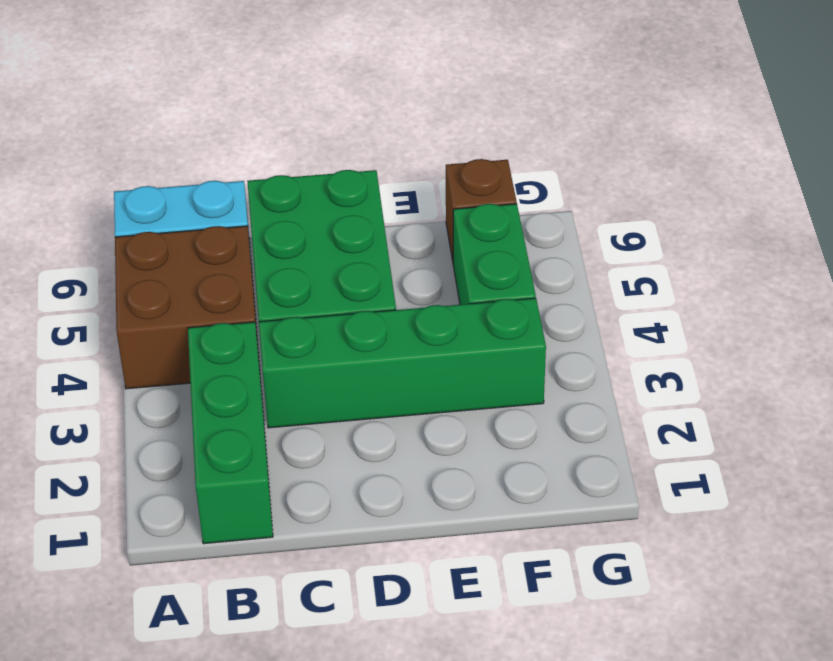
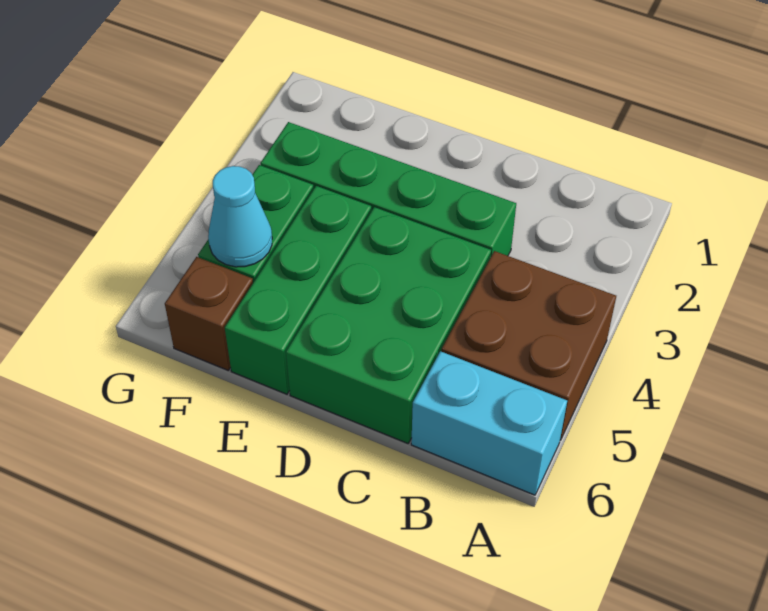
green brick B1:B3 level 1 -> green brick E4:E6 level 1
none -> cyan cone F5 level 2

